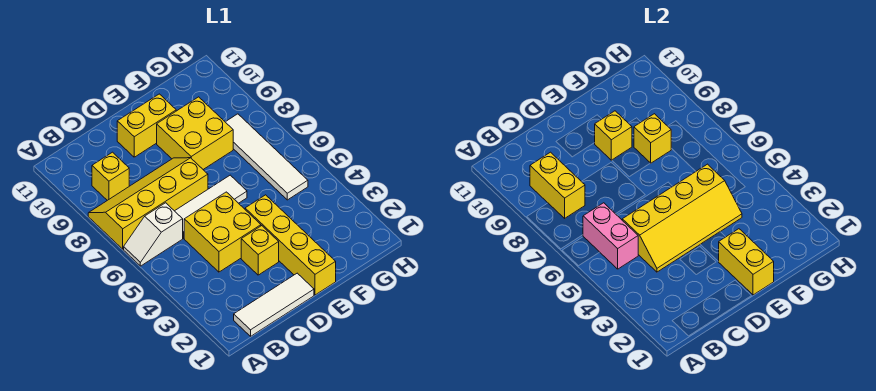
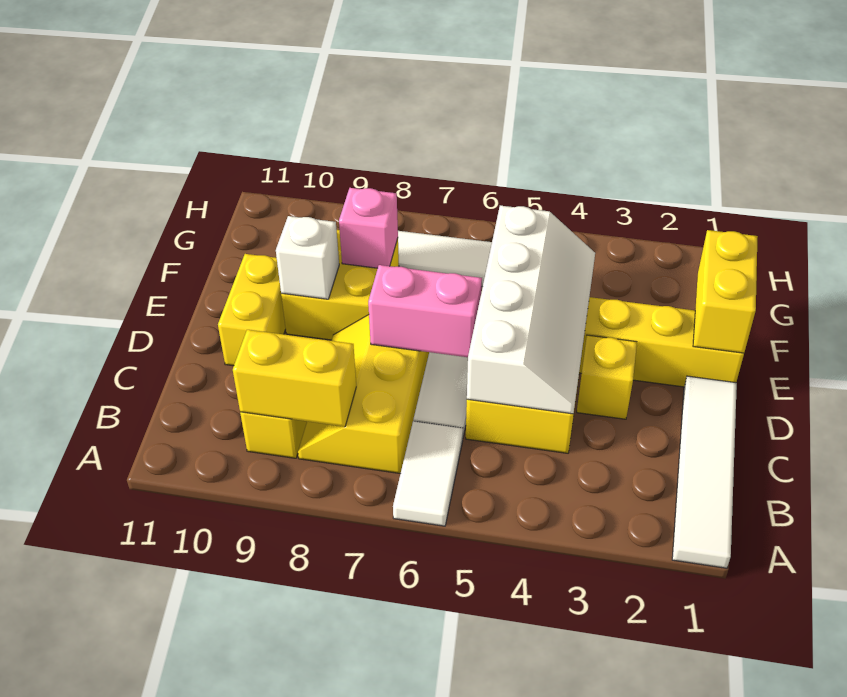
white slope A6:B6 level 1 top B -> white tile A6:B6 level 1
yellow slope A7:D8 level 1 top 7 -> yellow slope B7:D8 level 1 top 7
white tile B1:D1 level 1 -> white tile A1:D1 level 1
pink brick B5:B6 level 2 -> pink brick D6:D7 level 2
yellow slope C4:F5 level 2 top 5 -> white slope C4:F5 level 2 top 5
yellow brick E1:E2 level 2 -> yellow brick E1:F1 level 2
yellow brick E9 level 2 -> white brick E9 level 2
yellow brick F8 level 2 -> pink brick F8 level 2

